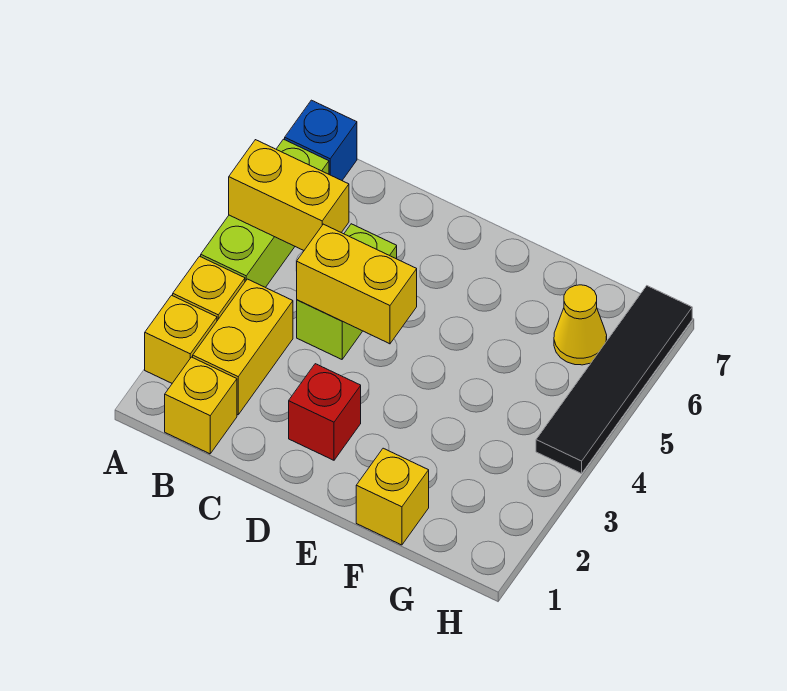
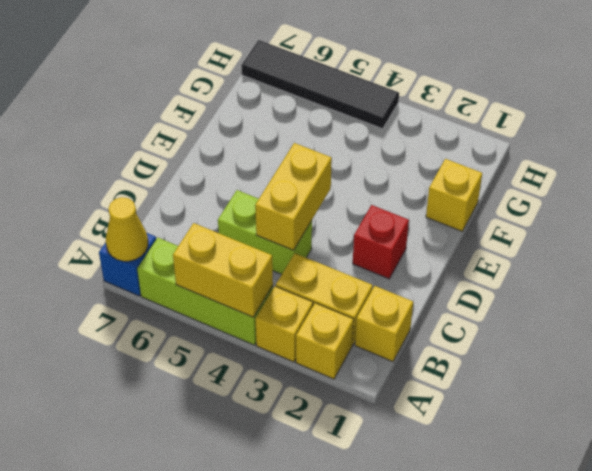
yellow brick A5:B5 level 2 -> yellow brick A4:A5 level 2
yellow cone G6 level 1 -> yellow cone A7 level 2

